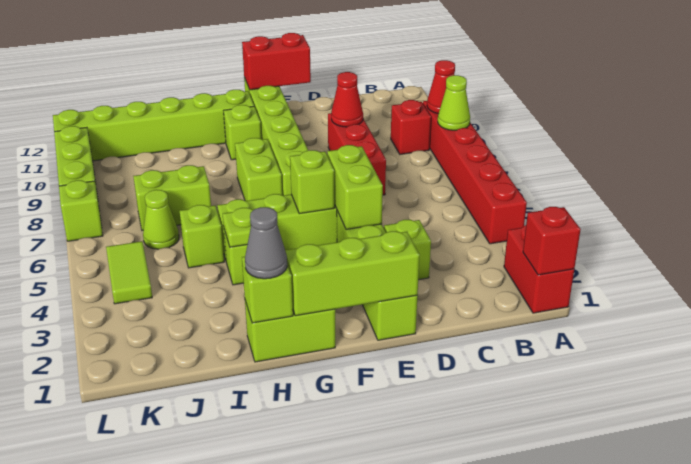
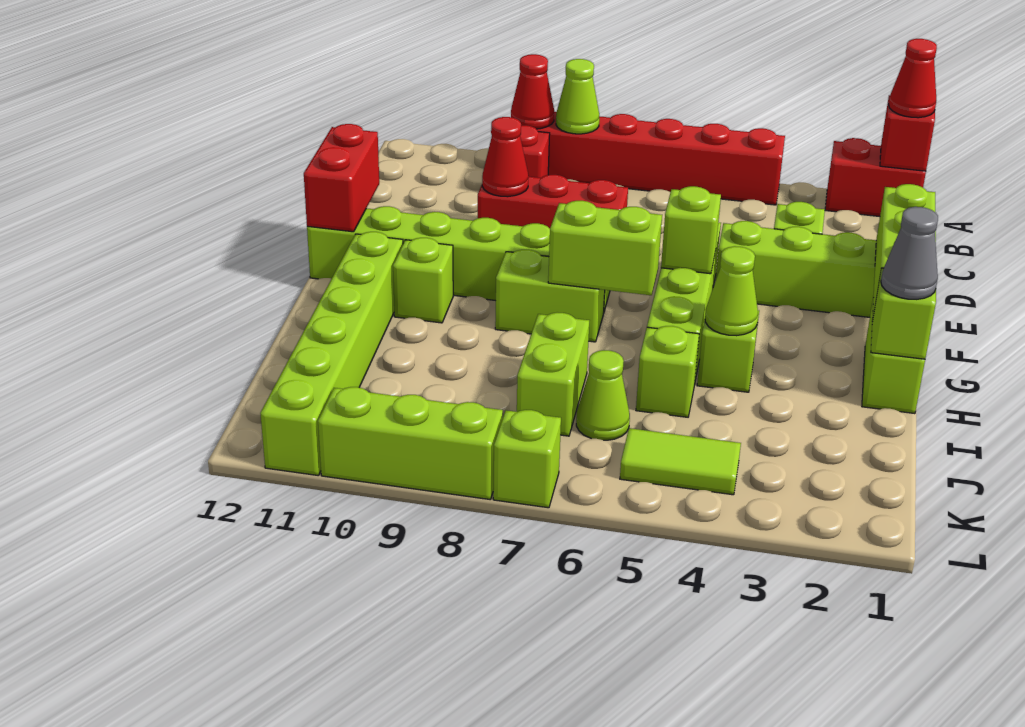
none -> red cone A1 level 3
lime brick E4:E5 level 2 -> lime brick G6:G7 level 2
lime plate H4 level 2 -> lime cone H4 level 2

